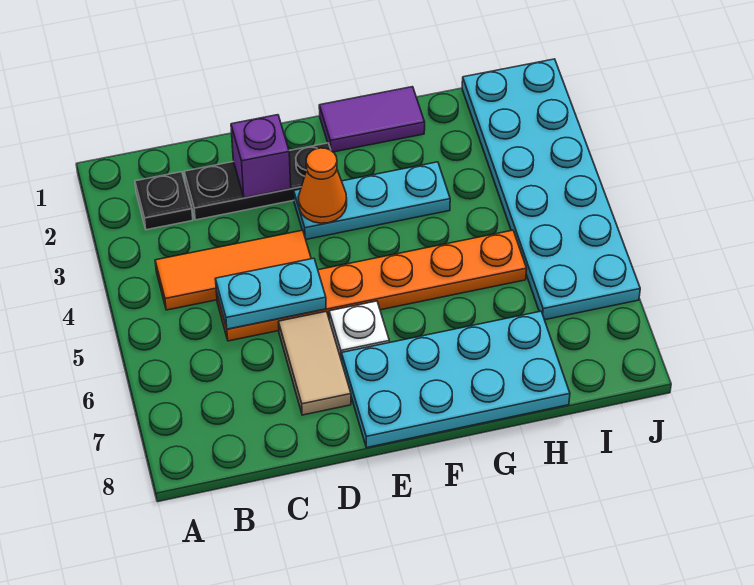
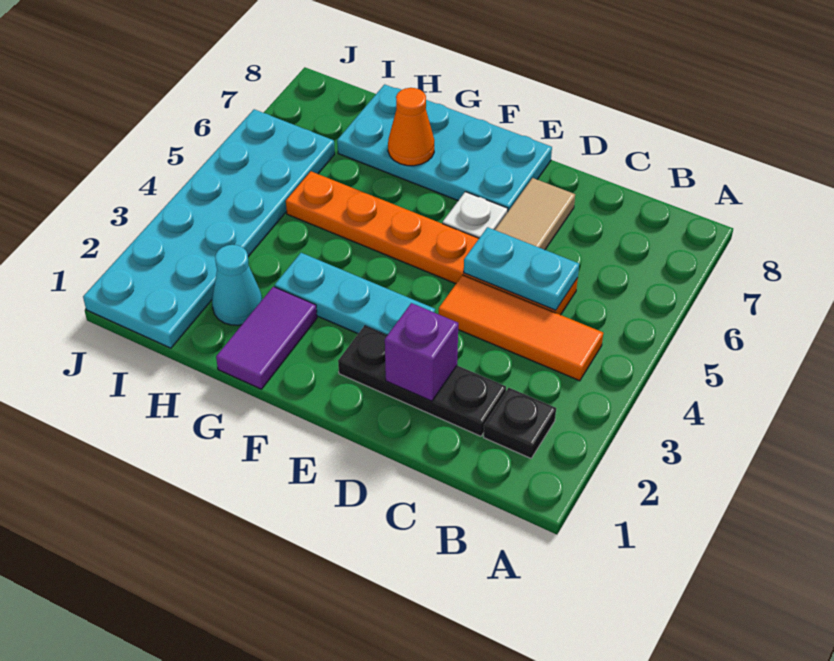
orange cone E3 level 2 -> orange cone G7 level 2
purple tile F1:G1 level 1 -> purple tile G1:G2 level 1
none -> cyan cone H2 level 1

